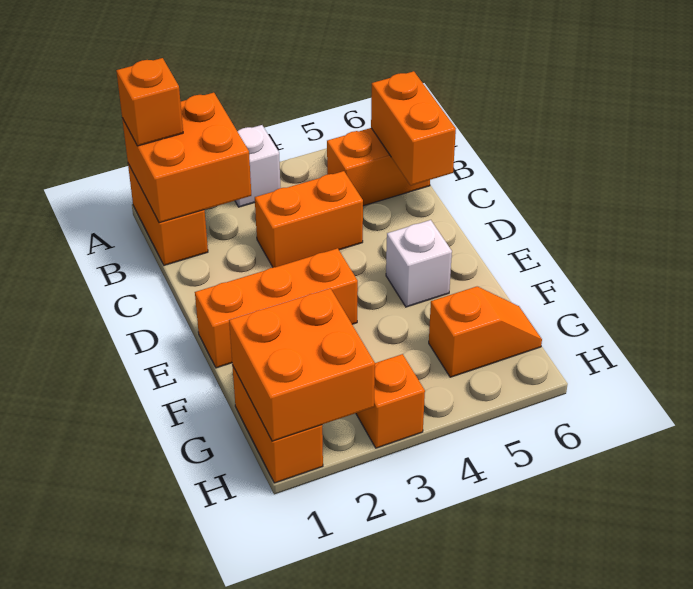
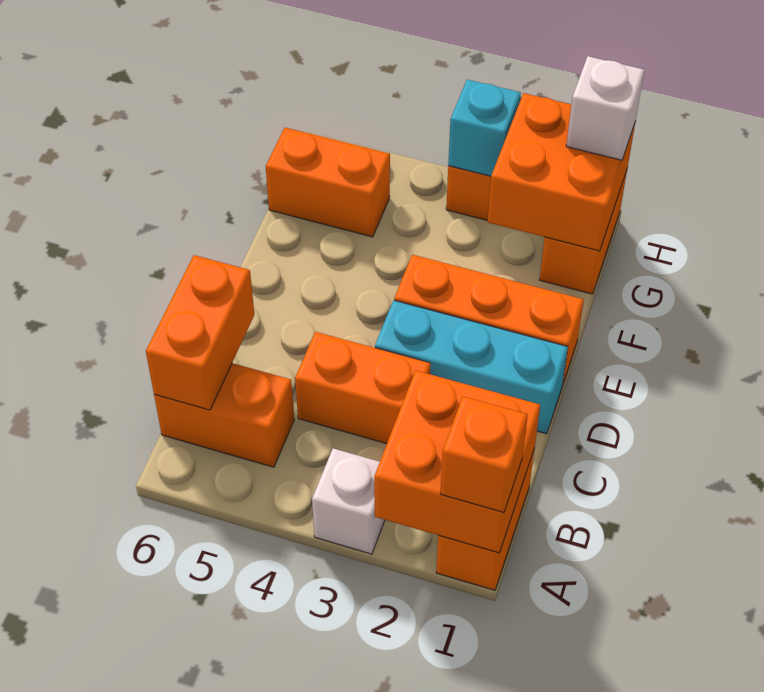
none -> cyan brick D1:D3 level 1
white brick E5 level 1 -> white brick H1 level 3
orange slope G5:G6 level 1 top 5 -> orange brick G5:G6 level 1
none -> cyan brick H3 level 2

